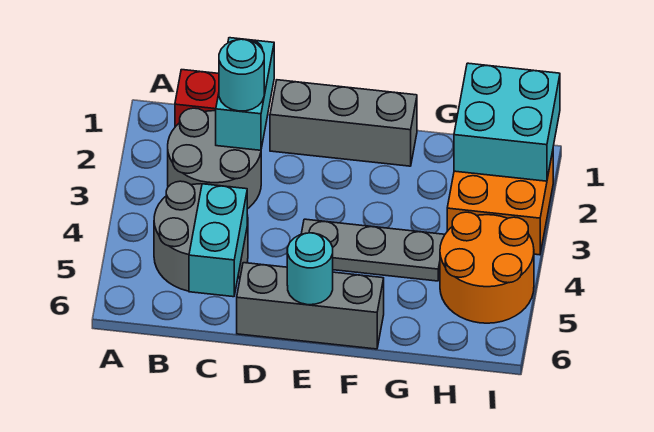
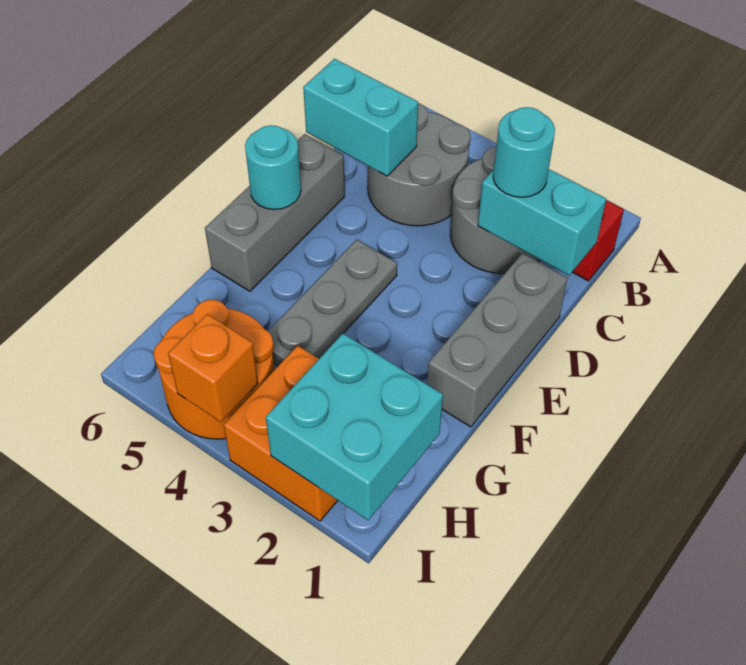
none -> orange brick I4 level 2

